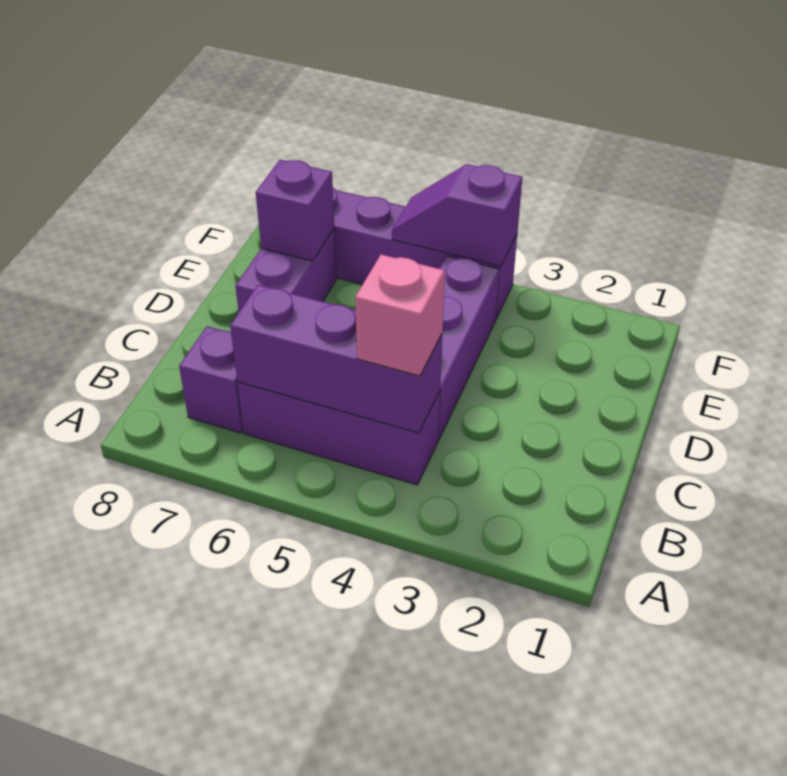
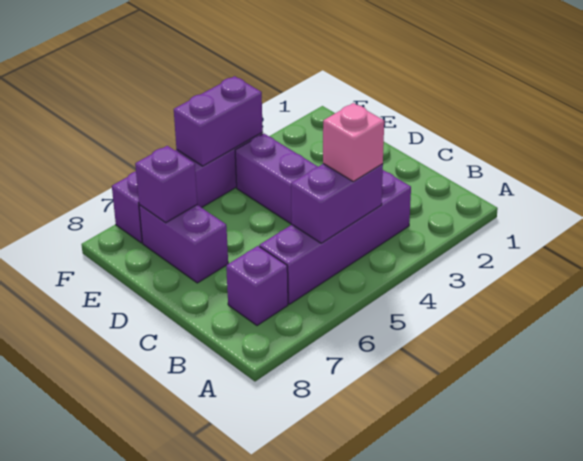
purple brick B4:B6 level 1 -> purple brick B3:B6 level 1
purple brick B4:B6 level 2 -> purple brick B4:B5 level 2
purple slope F4:F5 level 2 top 4 -> purple brick F4:F5 level 2

